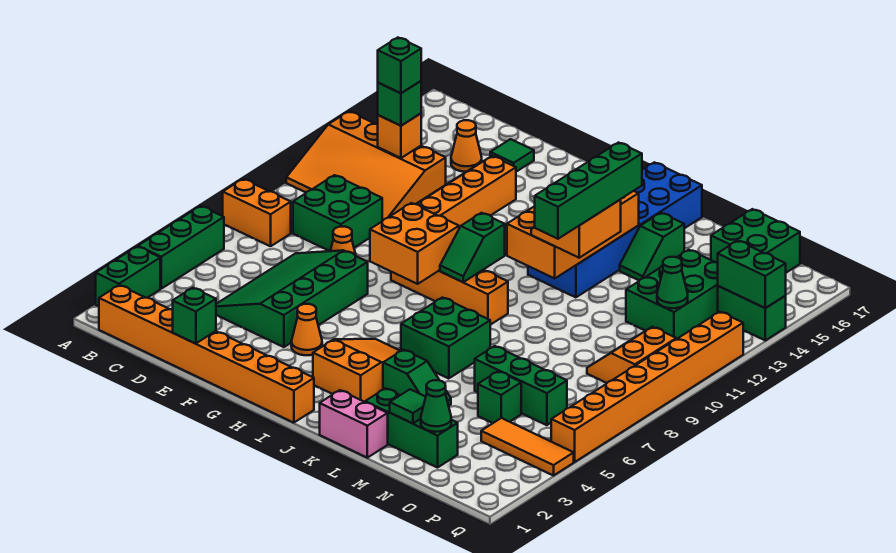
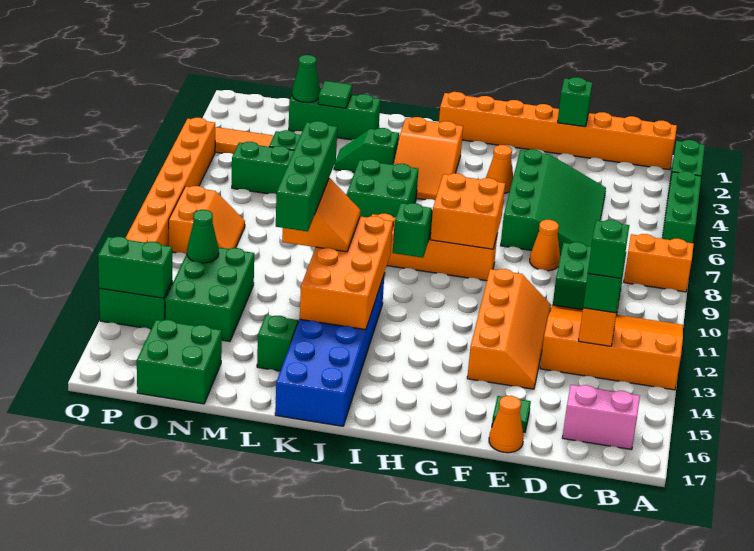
orange cone D15 level 1 -> orange cone E17 level 1
pink brick K1:L1 level 1 -> pink brick B16:C16 level 1

